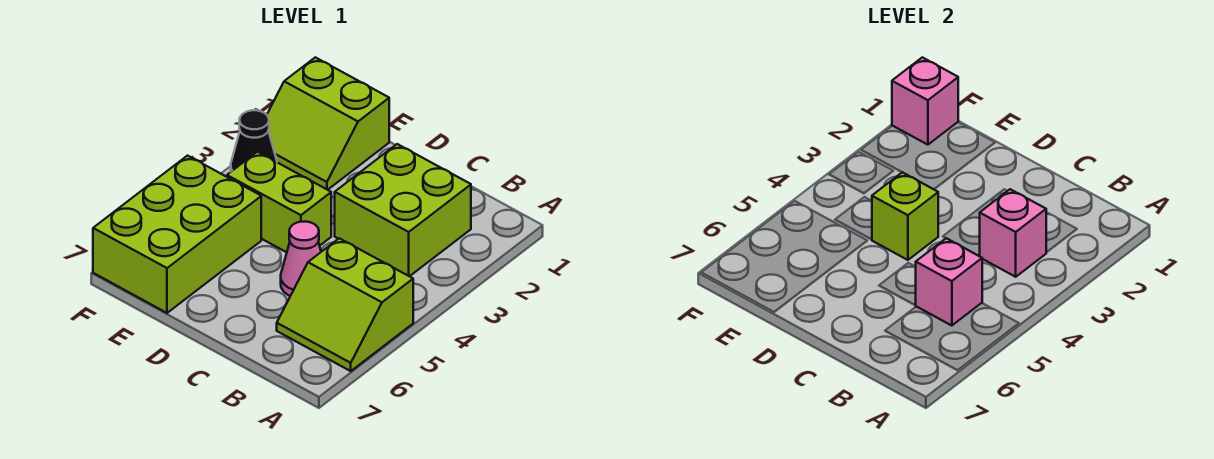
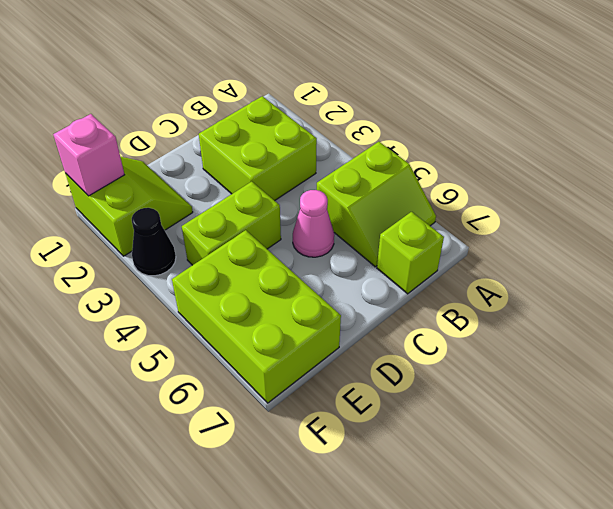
pink brick B3 level 2 -> none
pink brick B5 level 2 -> none
lime brick D4 level 2 -> lime brick B7 level 1
lime slope E1:F2 level 1 top 1 -> lime slope E1:F2 level 1 top F

